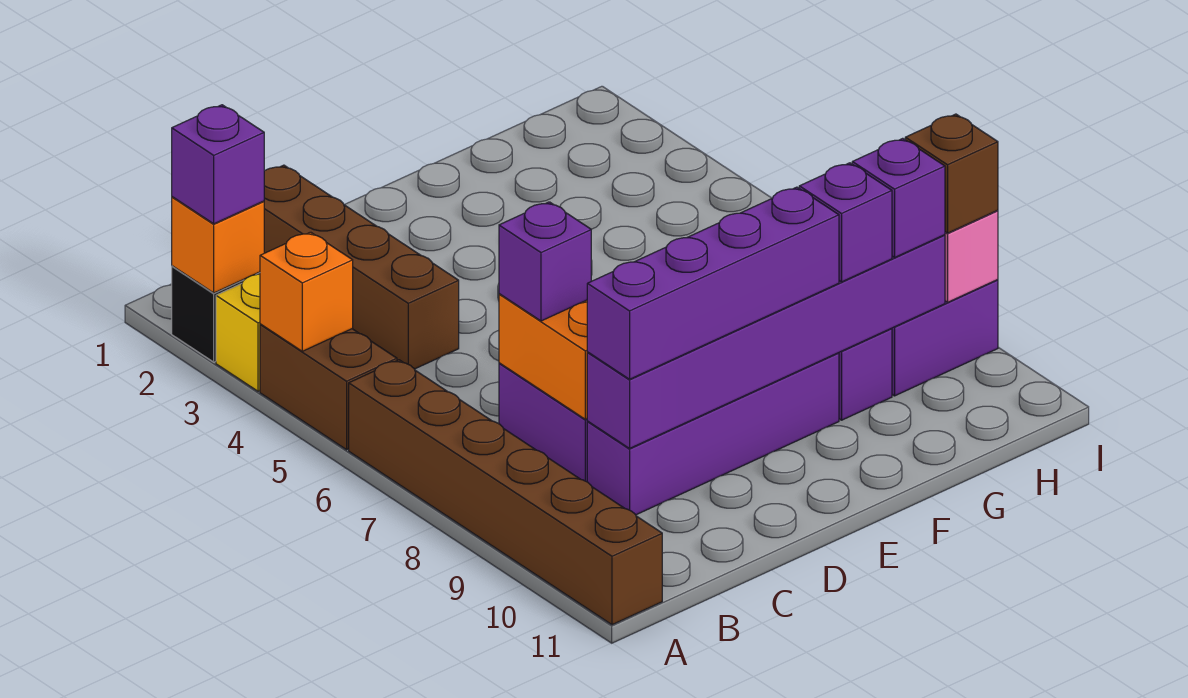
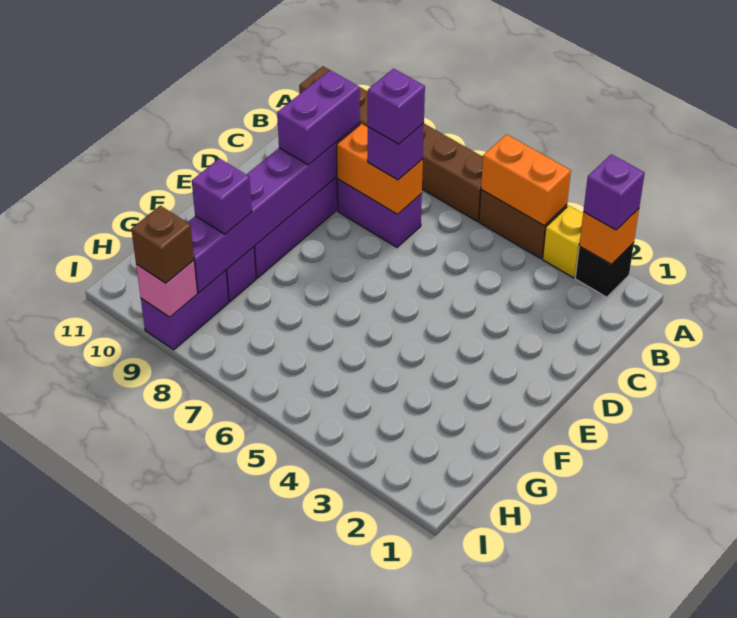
orange brick A4 level 2 -> orange brick A4:A5 level 2
brown brick C1:C4 level 1 -> none
purple brick C9:F9 level 3 -> purple brick C9:D9 level 3
purple brick H9 level 3 -> purple brick C7 level 4

